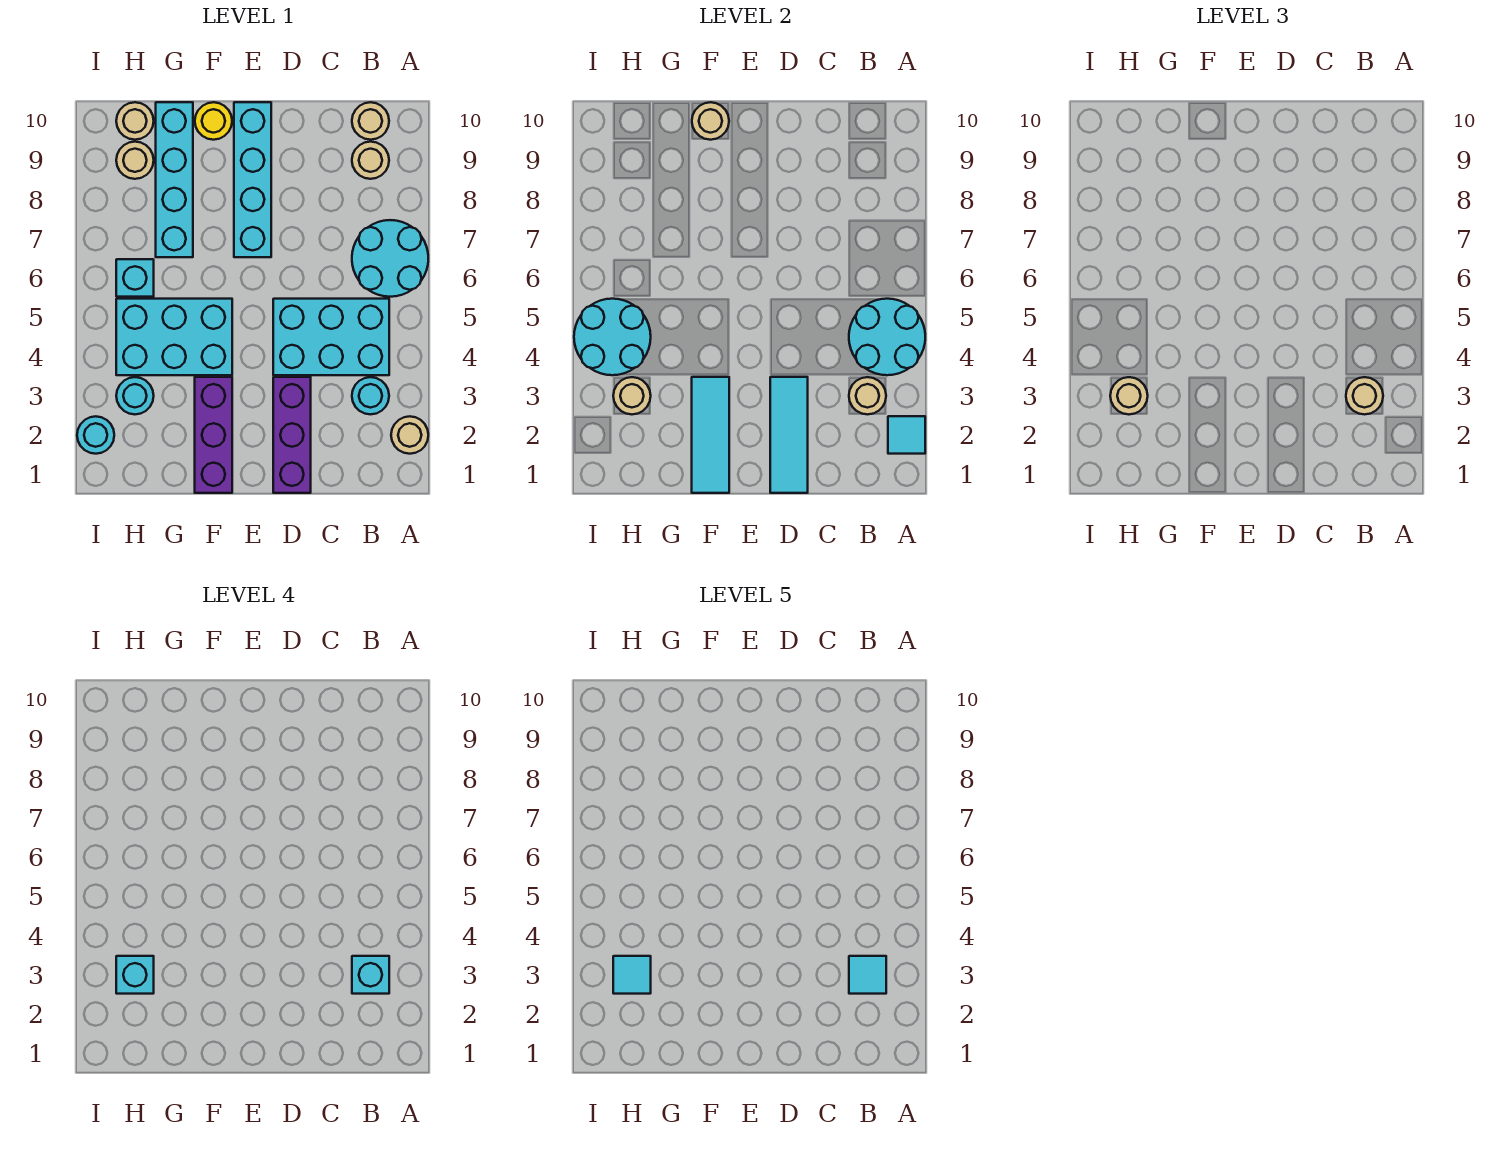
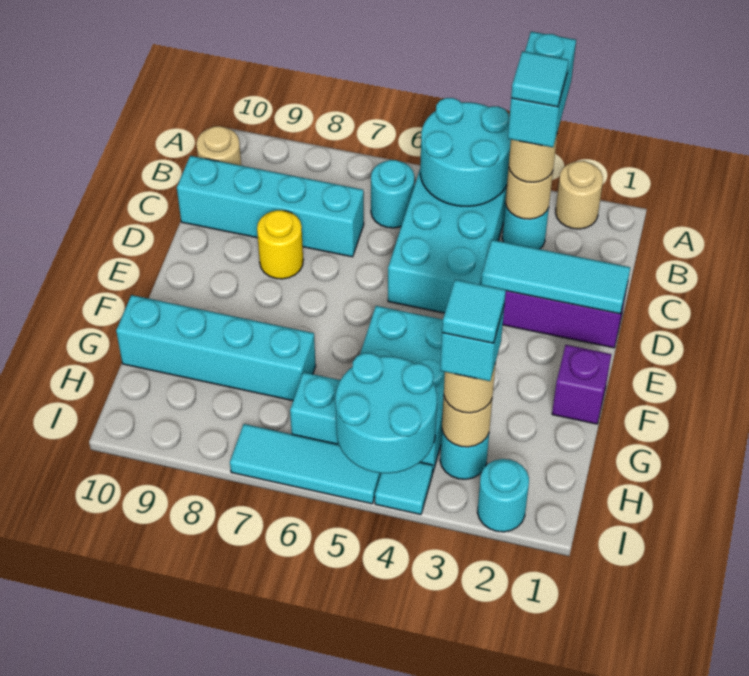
cyan tile A2 level 2 -> cyan tile I4 level 1
cyan round brick A6:B7 level 1 -> cyan round brick B6 level 1
cyan brick B3 level 4 -> cyan brick A3:B3 level 4
tan round brick B9 level 1 -> none
cyan brick E7:E10 level 1 -> cyan brick C7:C10 level 1
purple brick F1:F3 level 1 -> purple brick F1 level 1
cyan tile F1:F3 level 2 -> cyan tile I5:I7 level 1
yellow round brick F10 level 1 -> yellow round brick D8 level 1
tan round brick F10 level 2 -> none
tan round brick H9 level 1 -> none
tan round brick H10 level 1 -> none

